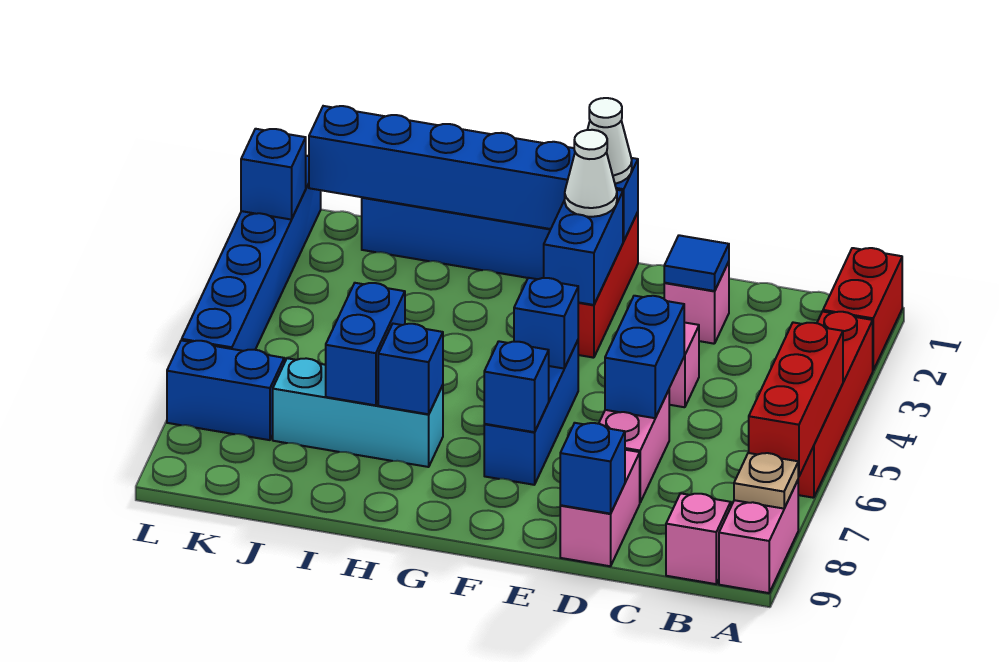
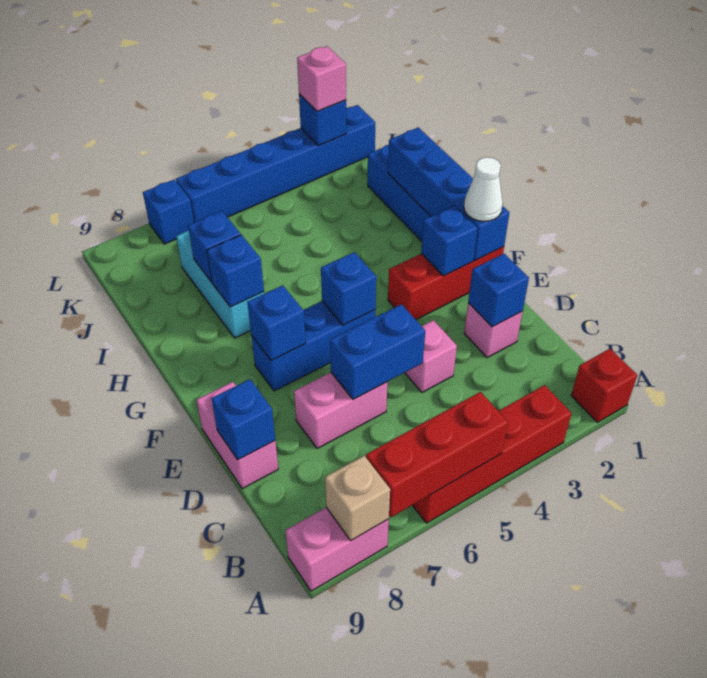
red brick A1:A2 level 1 -> red brick A1 level 1
tan plate A8 level 2 -> tan brick A8 level 2
pink brick B9 level 1 -> pink brick L2 level 3
blue tile D2 level 2 -> blue brick D2 level 2
pink brick D8:D9 level 1 -> pink brick D9:E9 level 1
blue brick F1:K1 level 2 -> blue brick F1:I1 level 2
blue brick F2:F3 level 2 -> blue brick F2 level 2
white cone F2 level 3 -> none
blue brick I6:I7 level 2 -> blue brick I7 level 2
blue brick K7:L7 level 1 -> blue brick L7 level 1

